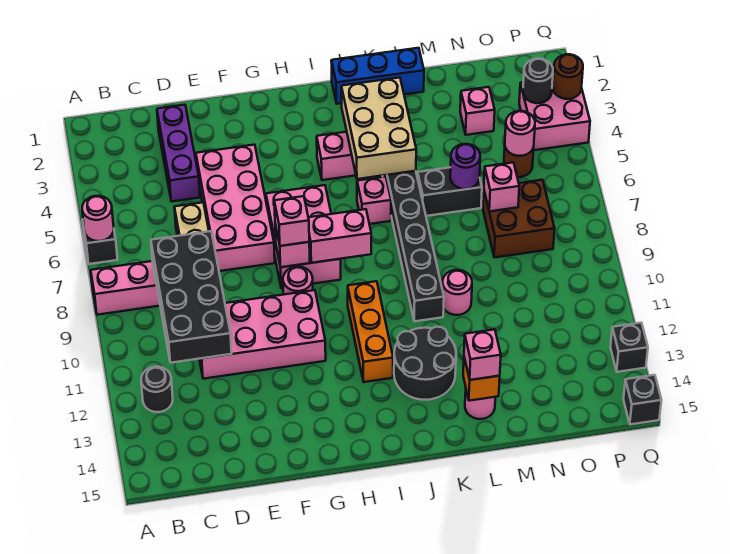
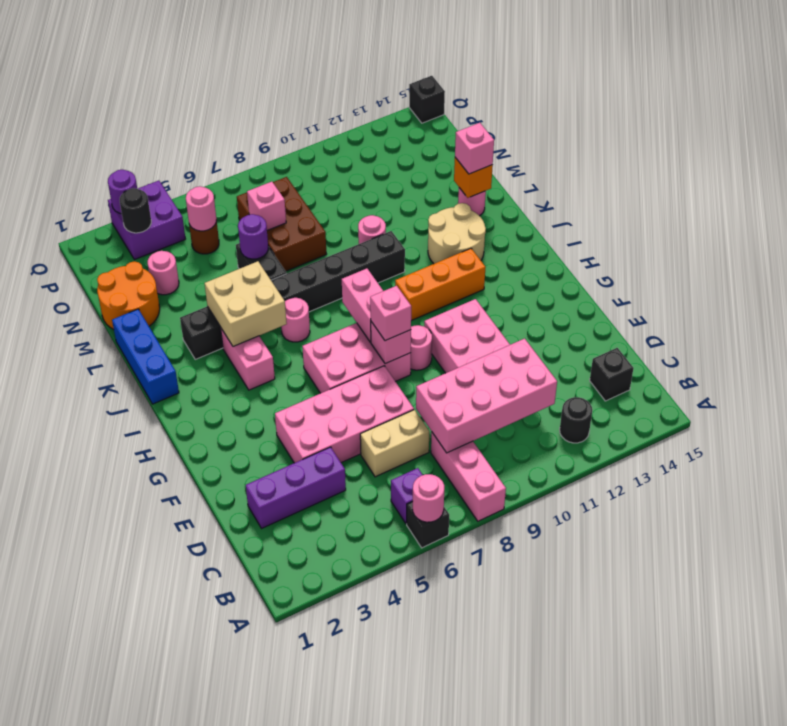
none -> purple brick B6 level 1
black brick C8:D11 level 2 -> pink brick C8:D11 level 2
tan brick J3:K5 level 2 -> tan brick J4:K5 level 2
pink brick J6 level 1 -> pink round brick J6 level 1
black round brick J12:K13 level 1 -> tan round brick J12:K13 level 1
none -> orange round brick M1:N2 level 1
pink brick N3 level 1 -> pink round brick N3 level 1
brown brick N7:O8 level 1 -> brown brick M7:O8 level 1
pink brick P3:Q4 level 1 -> purple brick P3:Q4 level 1
brown round brick Q3 level 2 -> purple round brick Q3 level 2
black brick Q13 level 1 -> black brick C14 level 1

